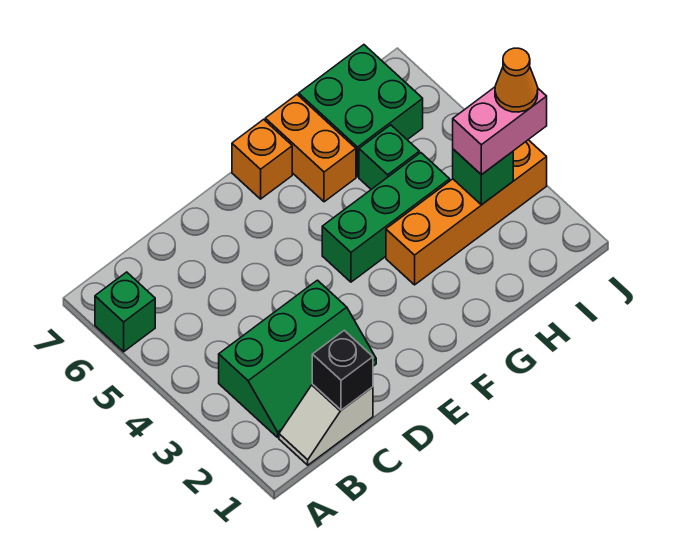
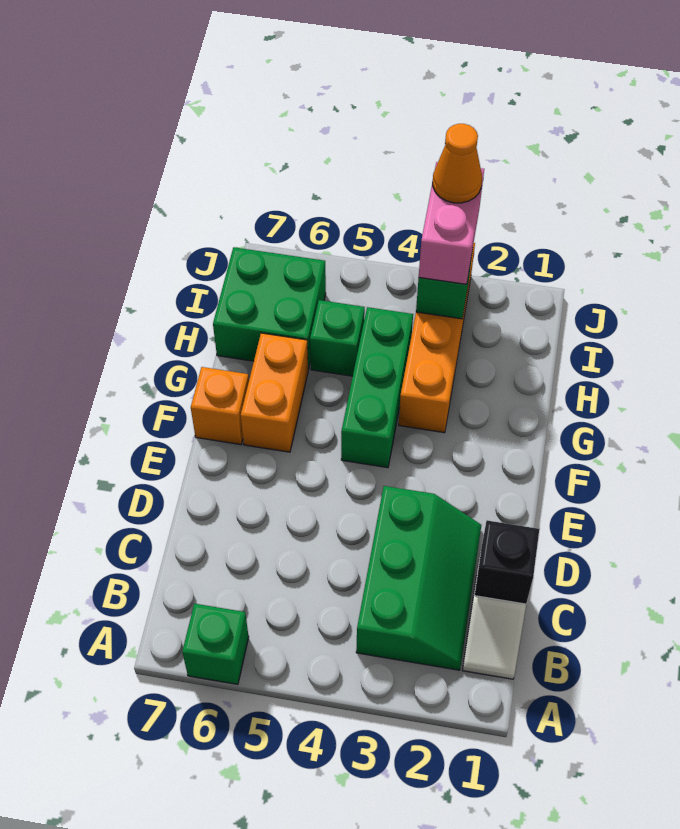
orange brick G6:G7 level 1 -> orange brick F6:G6 level 1

